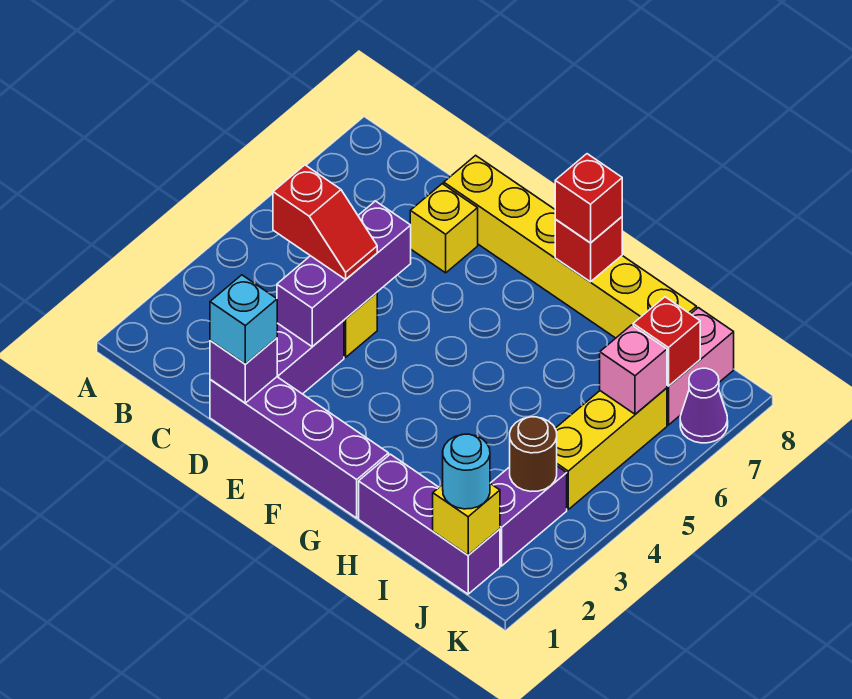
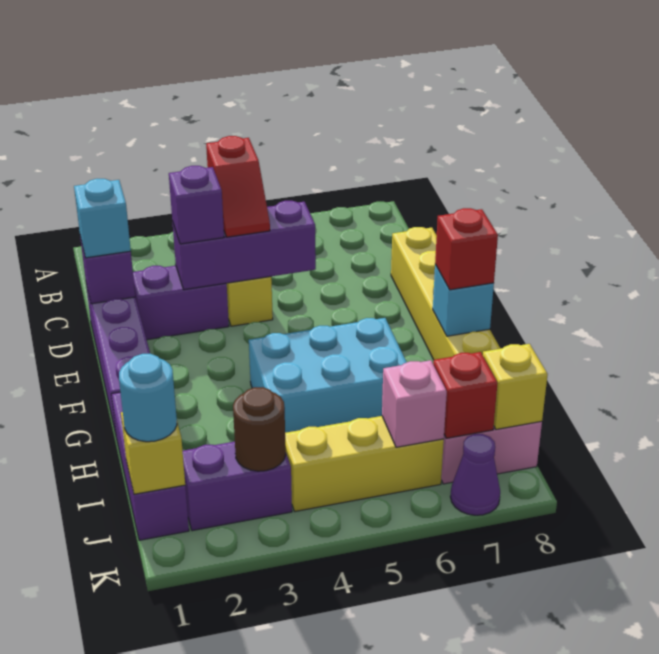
none -> purple brick D3 level 3
yellow brick D7 level 1 -> yellow brick J8 level 2
none -> cyan brick G4:H6 level 1
red brick G8 level 2 -> cyan brick G8 level 2

